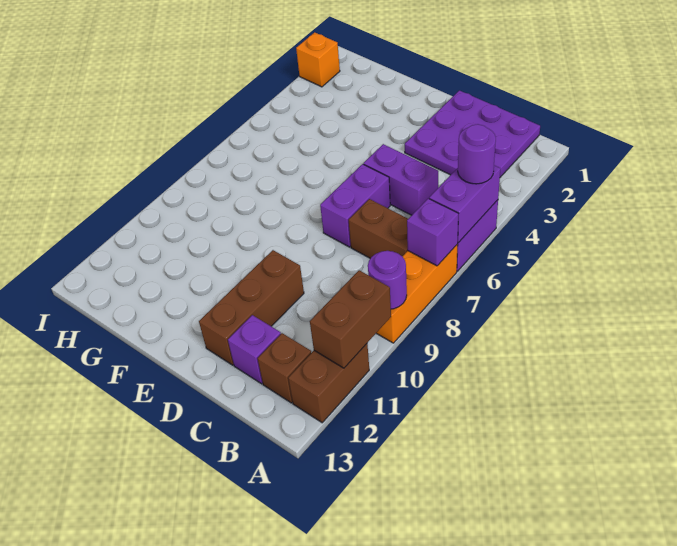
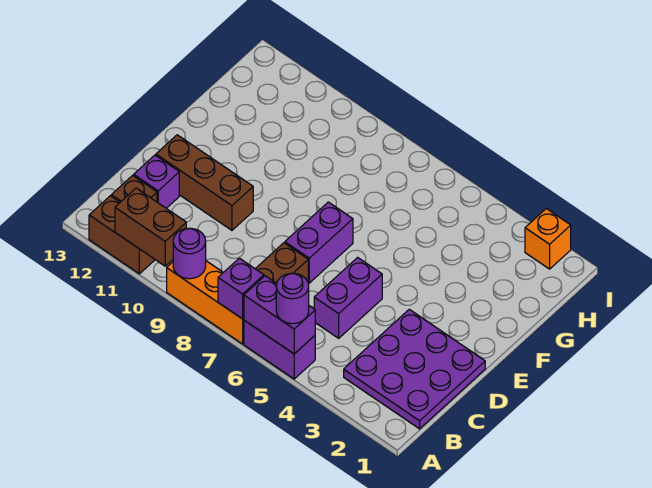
purple brick D6:D7 level 1 -> purple brick D7:E7 level 1

